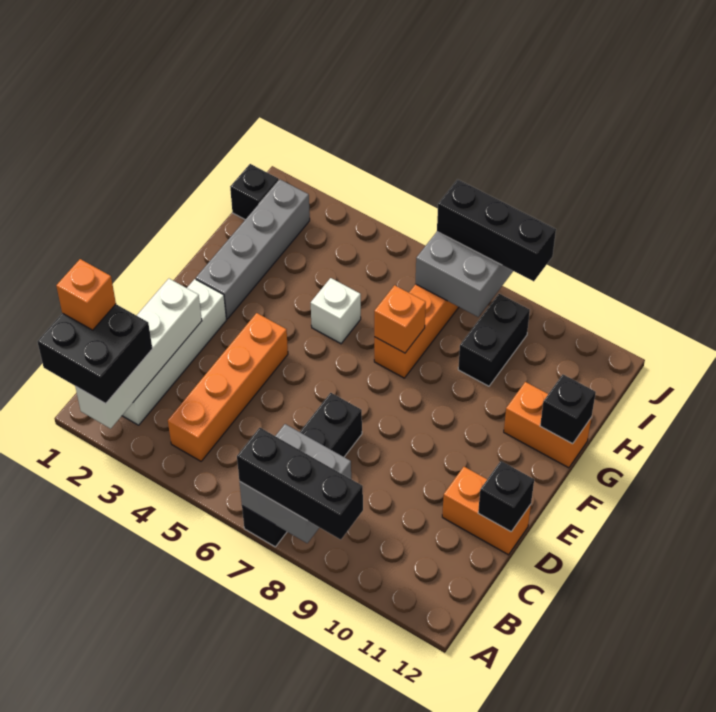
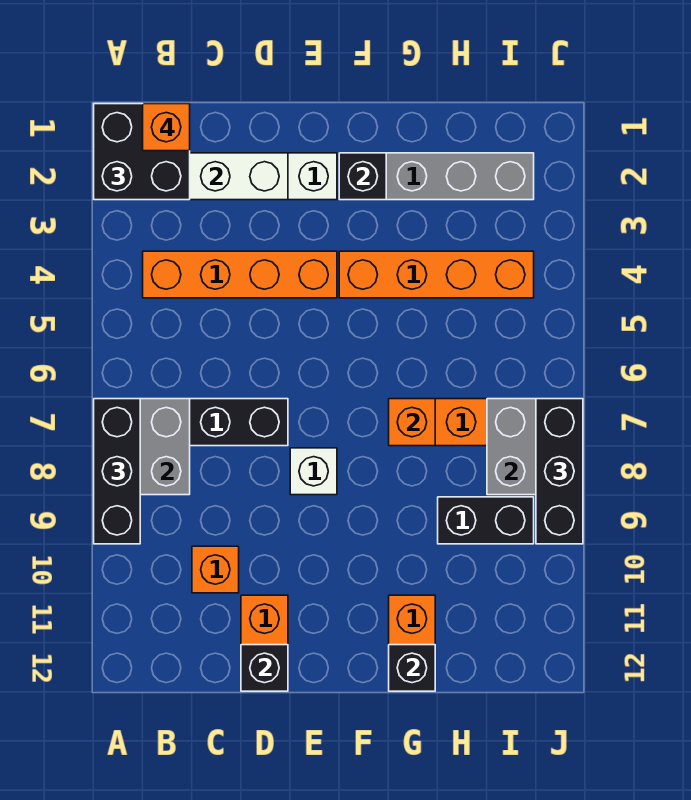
none -> orange brick C10 level 1
none -> orange brick F4:I4 level 1
white brick G5 level 1 -> white brick E8 level 1
black brick I1 level 1 -> black brick F2 level 2

